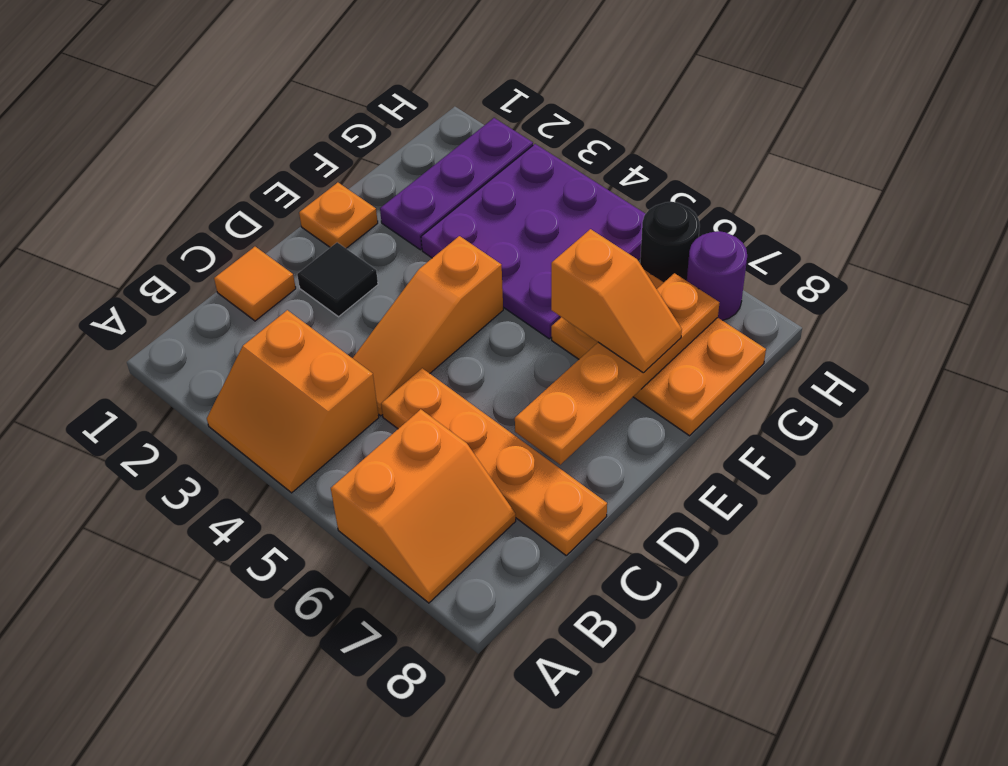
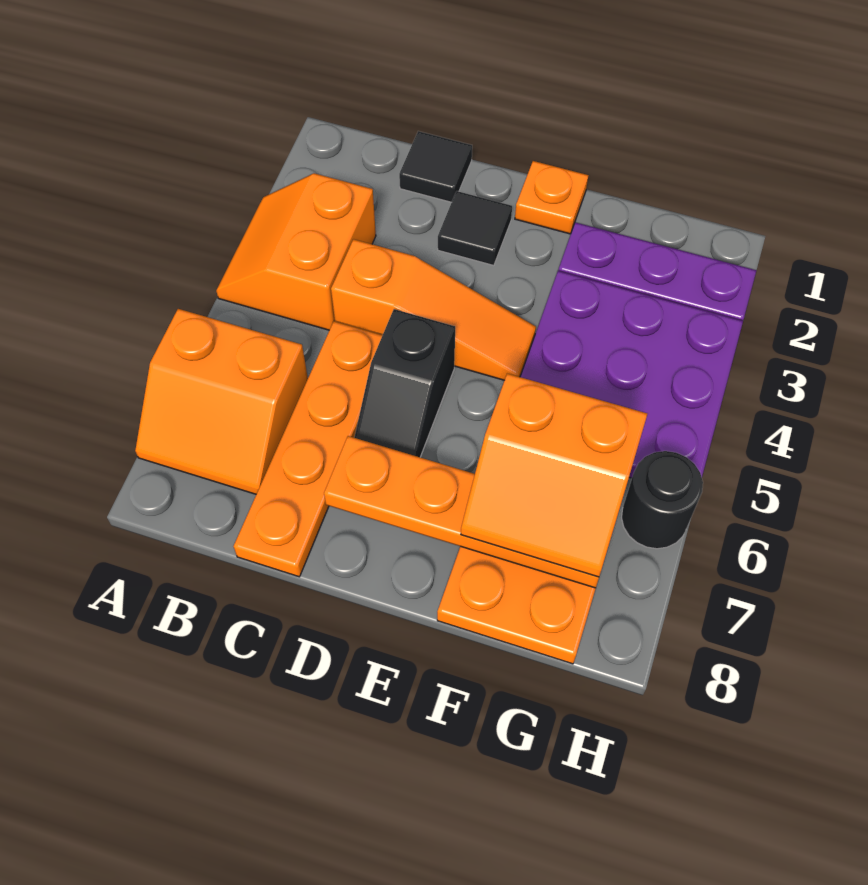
orange tile C1 level 1 -> black tile C1 level 1
orange slope C4:E4 level 1 top E -> orange slope C4:E4 level 1 top C
none -> black slope D5:D6 level 1 top 5
orange slope F6:F7 level 3 top 6 -> orange slope F6:G7 level 3 top 6
purple round brick H7 level 1 -> none

